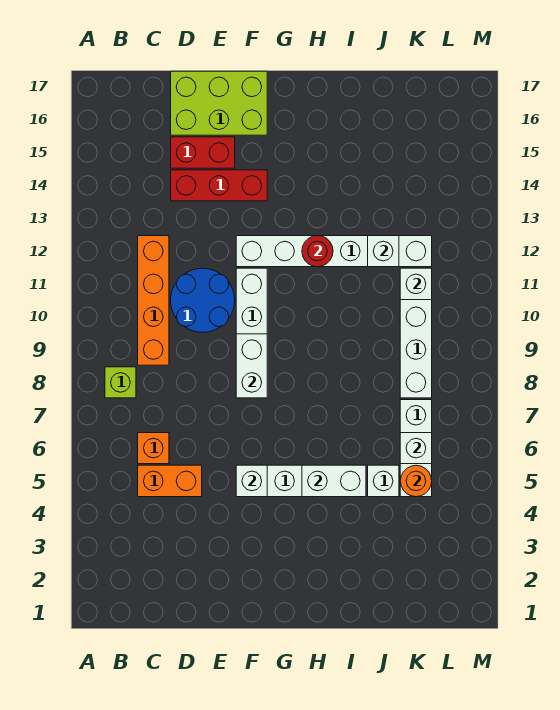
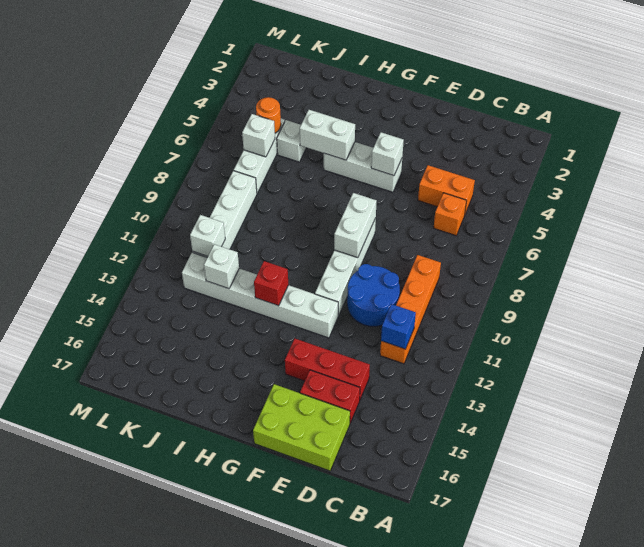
lime brick B8 level 1 -> none
none -> blue brick C12 level 2
red round brick H12 level 2 -> red brick H12 level 2

